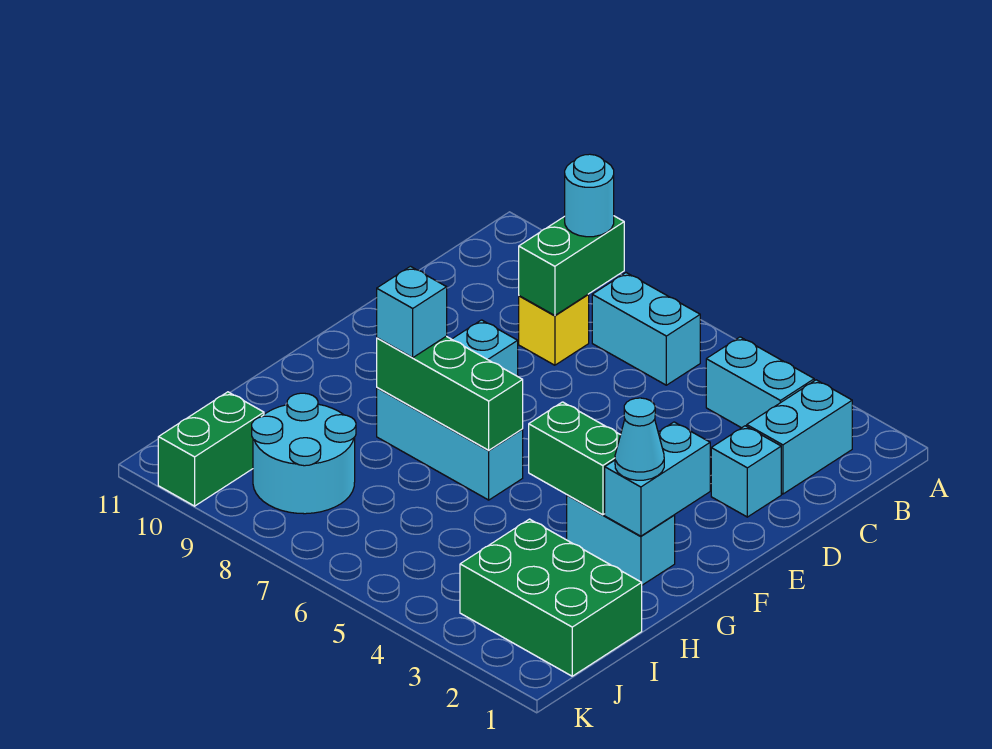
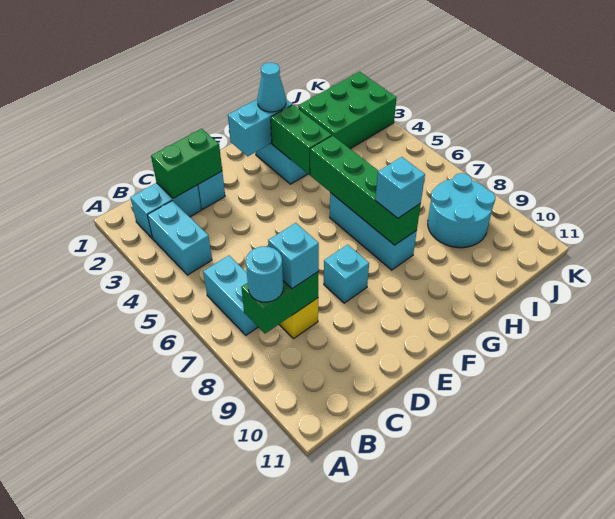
none -> cyan brick C8 level 3
green brick G6:G8 level 2 -> green brick G5:G8 level 2
green brick I1:J3 level 1 -> green brick I2:K3 level 1
green brick J10:K10 level 1 -> green brick C2:D2 level 2

